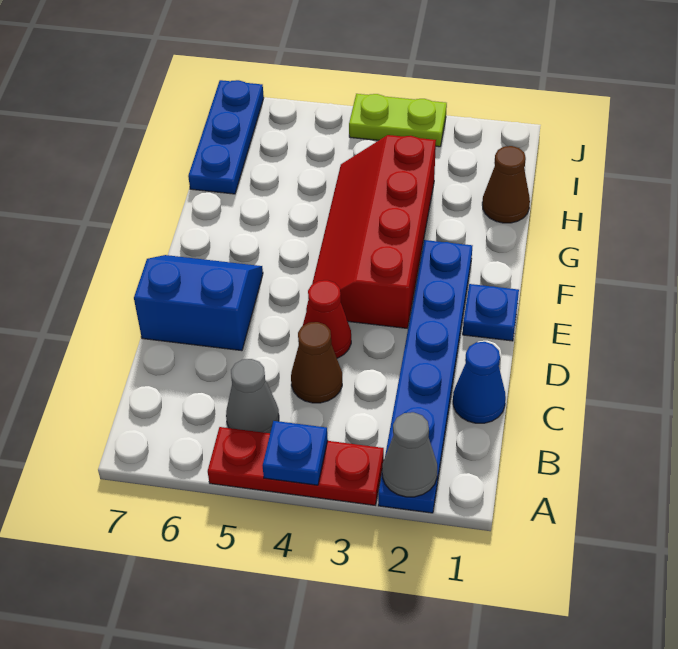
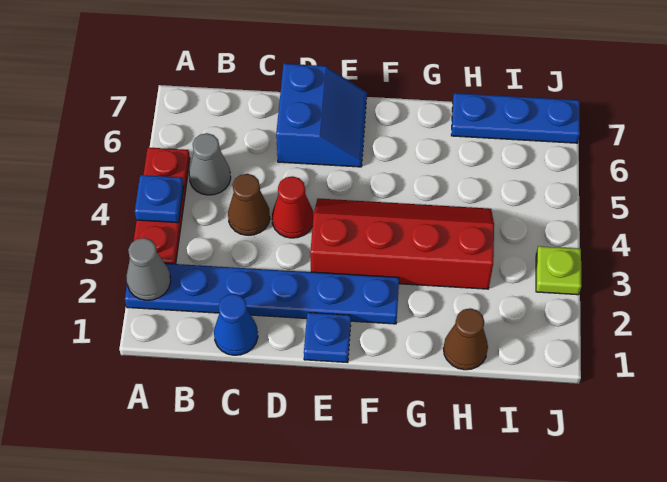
lime plate J3:J4 level 1 -> lime plate J3 level 1

